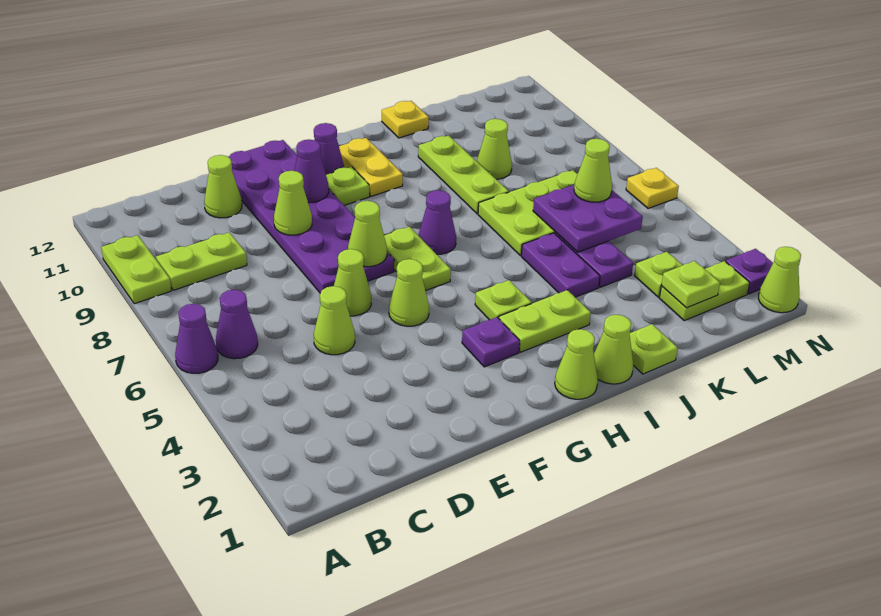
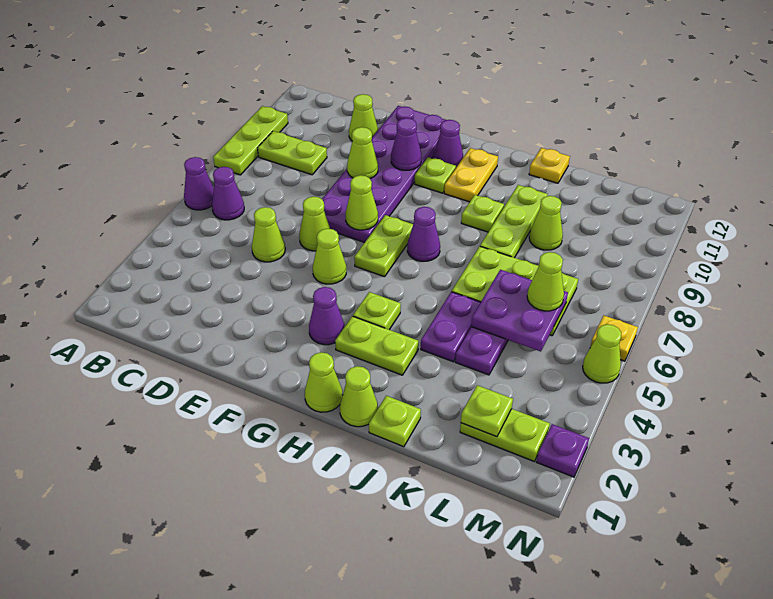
lime plate A9:A10 level 1 -> lime plate A8:A10 level 1
purple plate G3 level 1 -> purple cone G3 level 1
lime plate L3 level 1 -> lime plate I9 level 1
lime cone N1 level 1 -> lime cone N5 level 1

